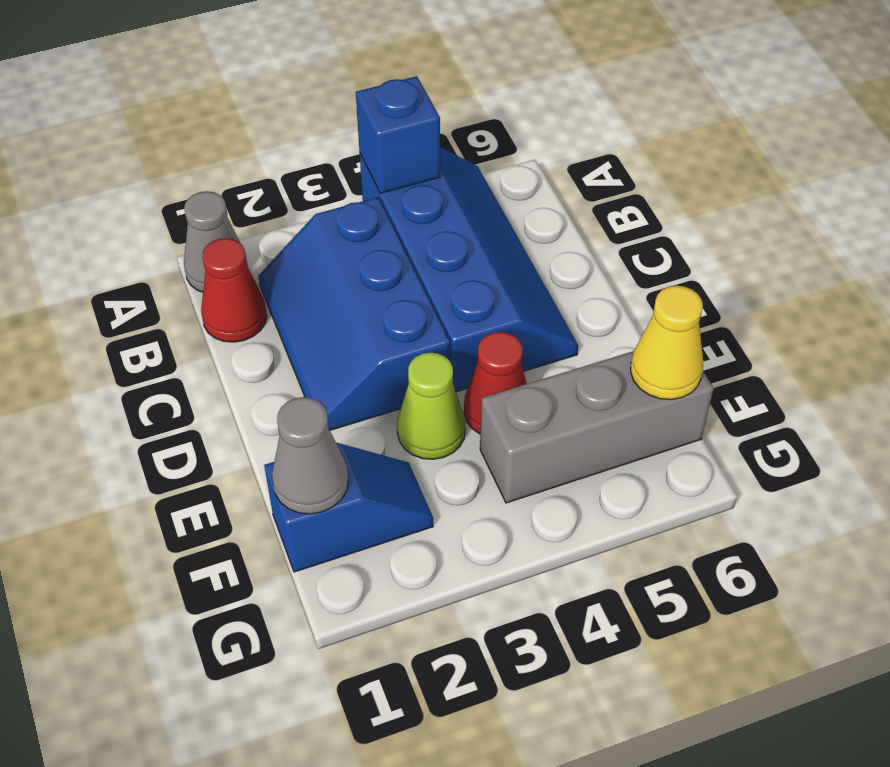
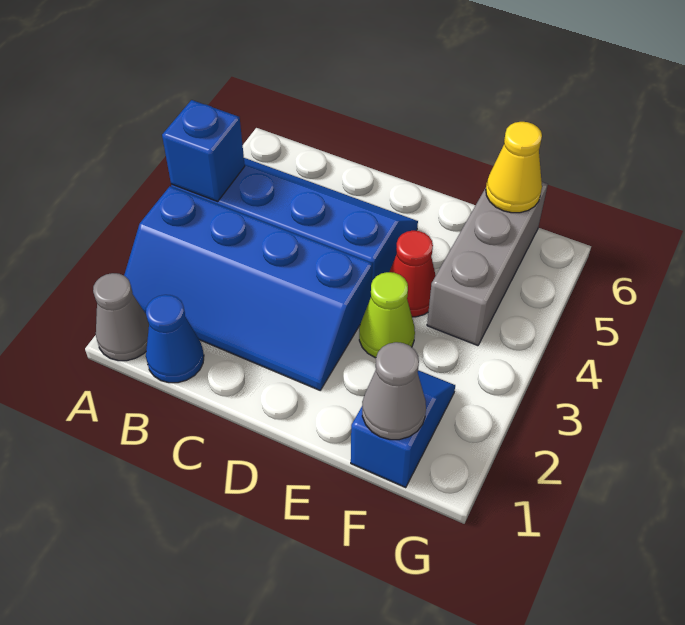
red cone B1 level 1 -> blue cone B1 level 1
blue slope B2:D3 level 1 top 3 -> blue slope A2:D3 level 1 top 3

